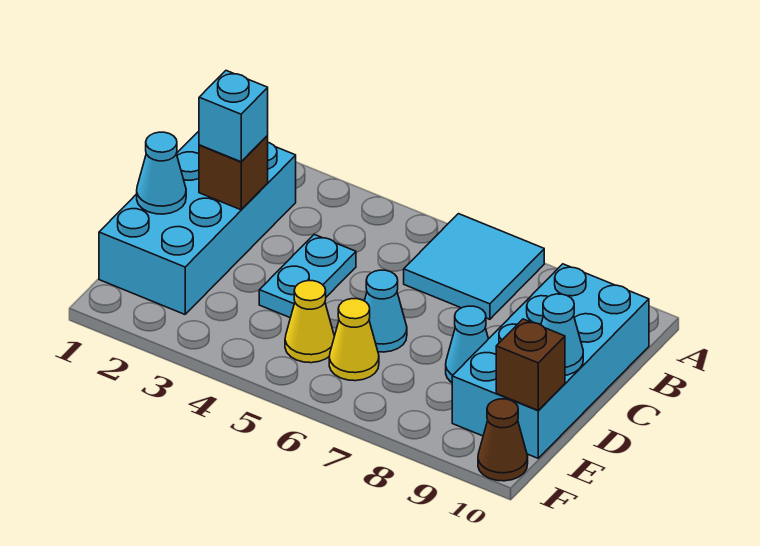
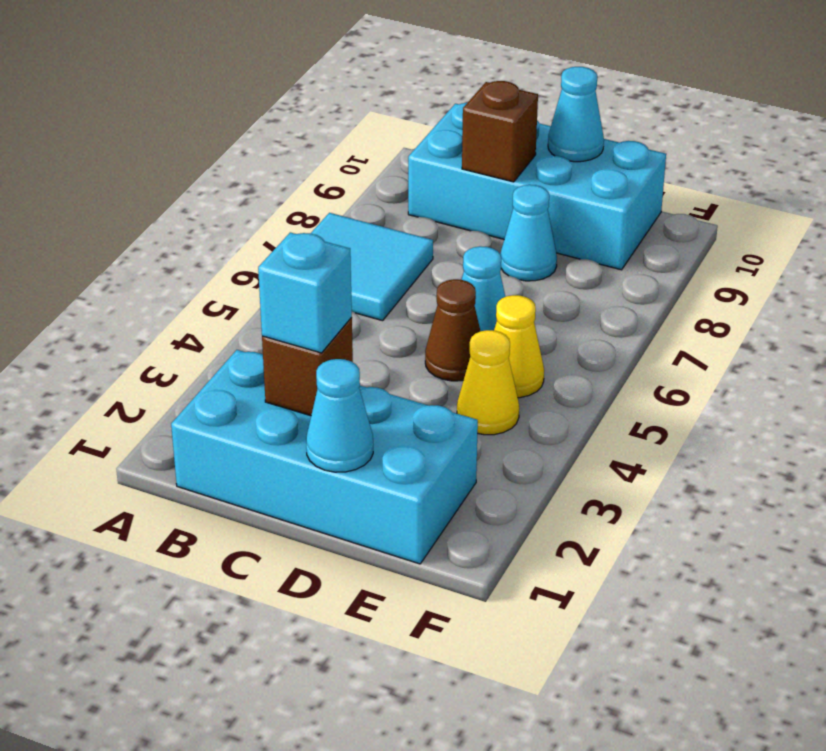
cyan plate C4:D4 level 1 -> none
yellow cone E6 level 1 -> yellow cone E4 level 1
brown brick E10 level 2 -> brown brick C9 level 2
brown cone F10 level 1 -> brown cone D5 level 1

